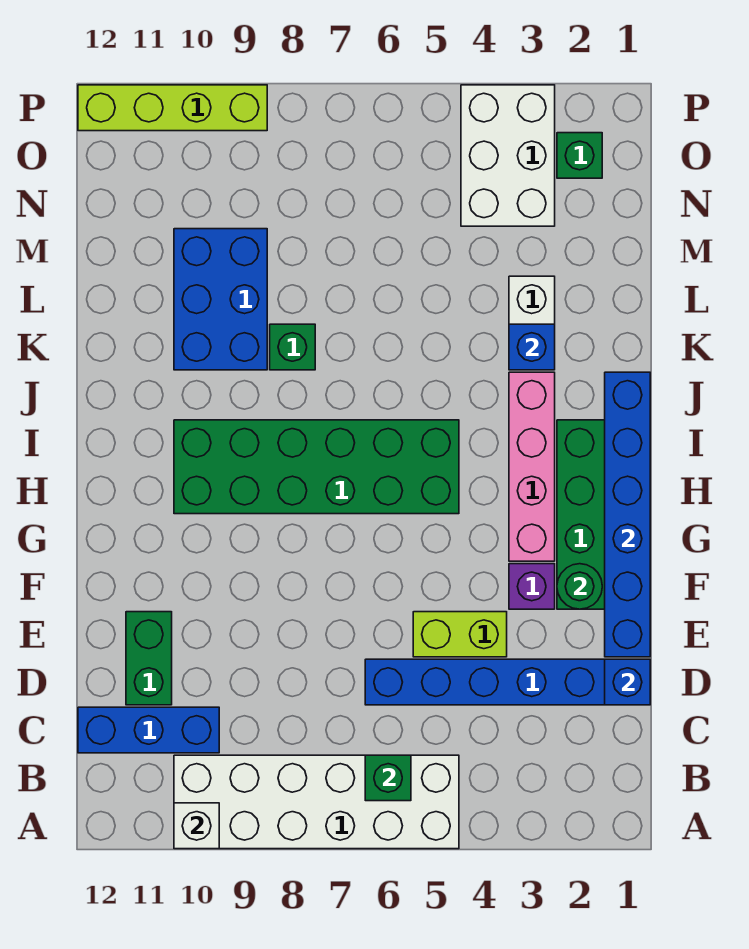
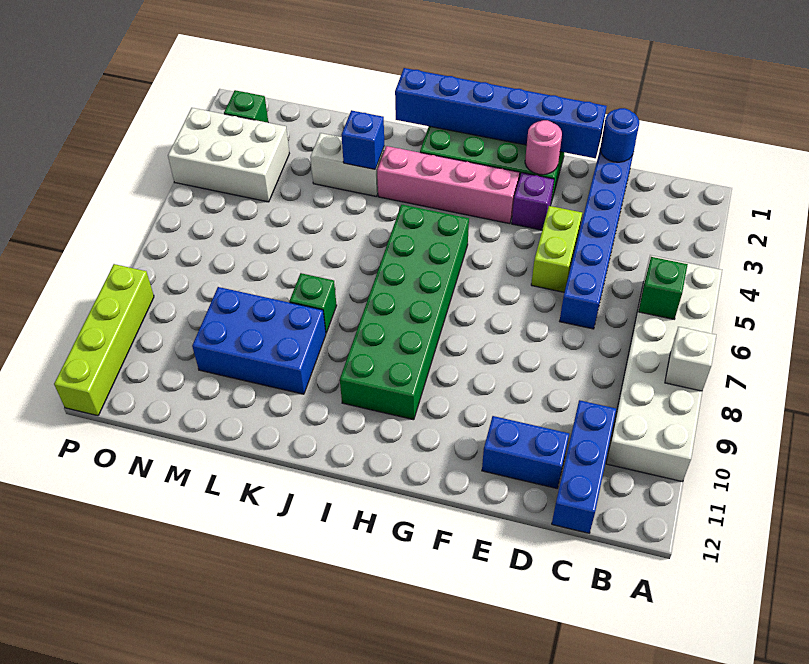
white brick A10 level 2 -> white brick A8 level 2
blue brick D1 level 2 -> blue round brick D1 level 2
green brick D11:E11 level 1 -> blue brick D11:E11 level 1
green round brick F2 level 2 -> pink round brick F2 level 2

